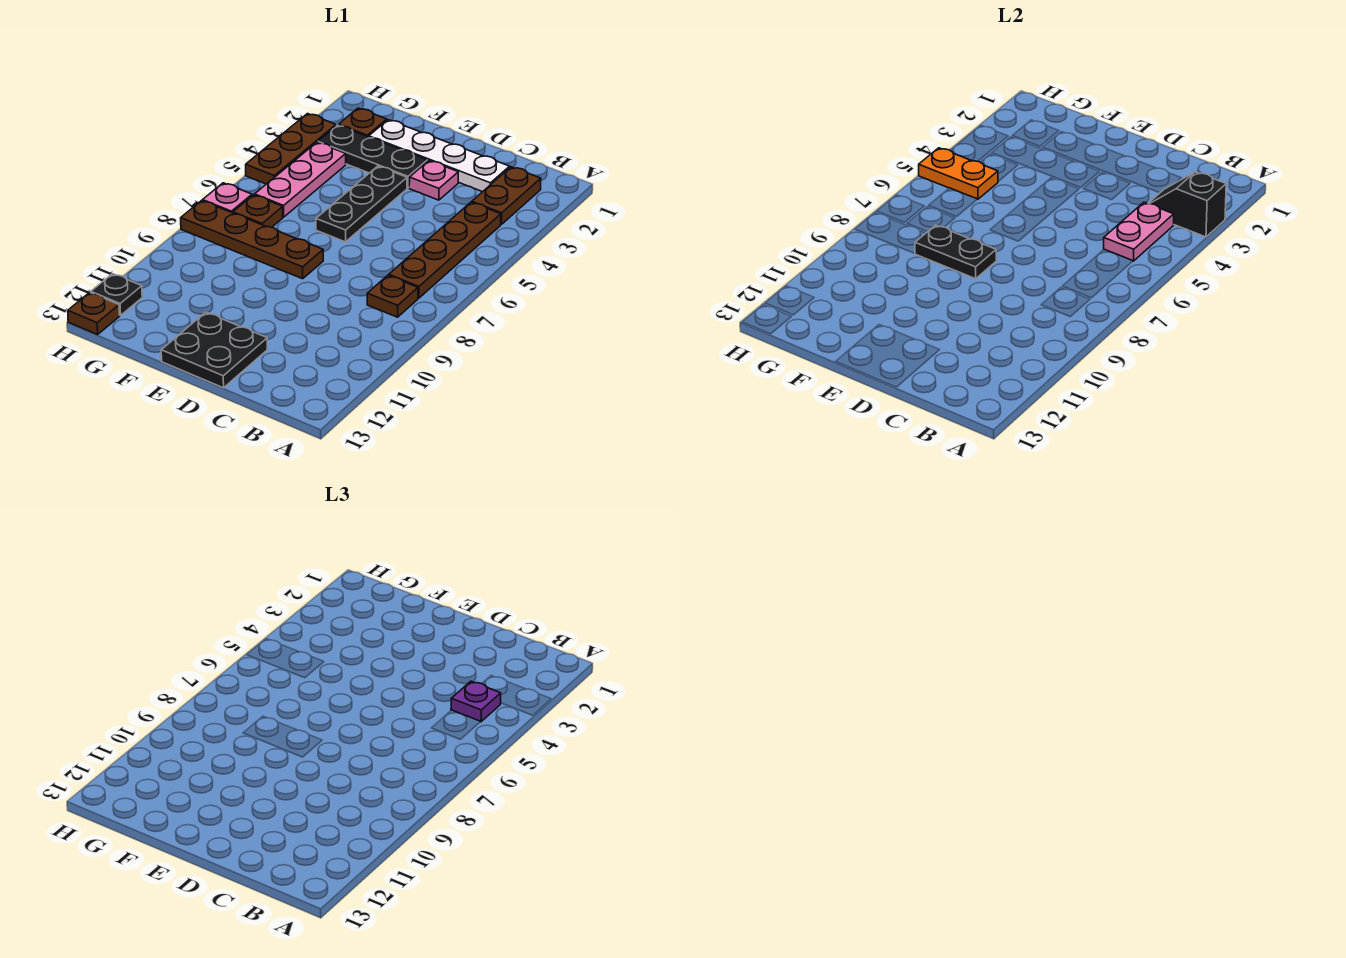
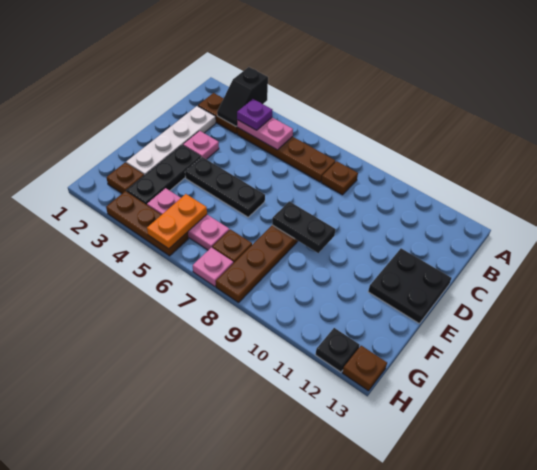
black plate E8:F8 level 2 -> black plate E8:E9 level 2

